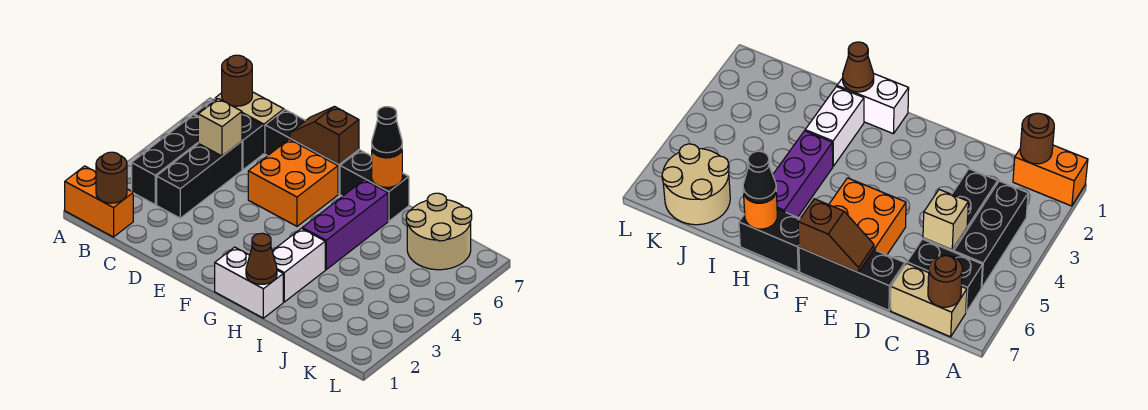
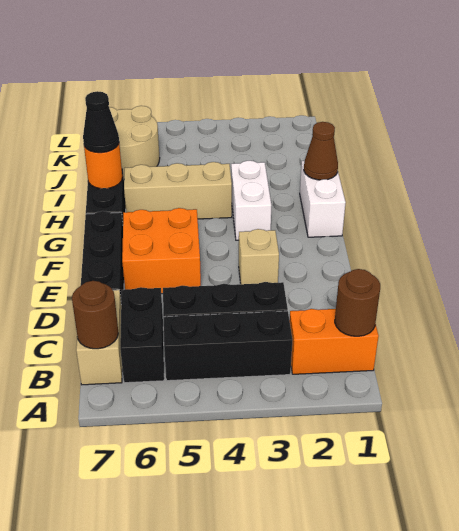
orange brick A1:B1 level 1 -> orange brick B1:B2 level 1
tan brick C5 level 2 -> tan brick E3 level 1
brown slope E7:F7 level 2 top F -> none
white brick H2:H3 level 1 -> white brick G3:H3 level 1
purple brick H4:H6 level 1 -> tan brick H4:H6 level 1

